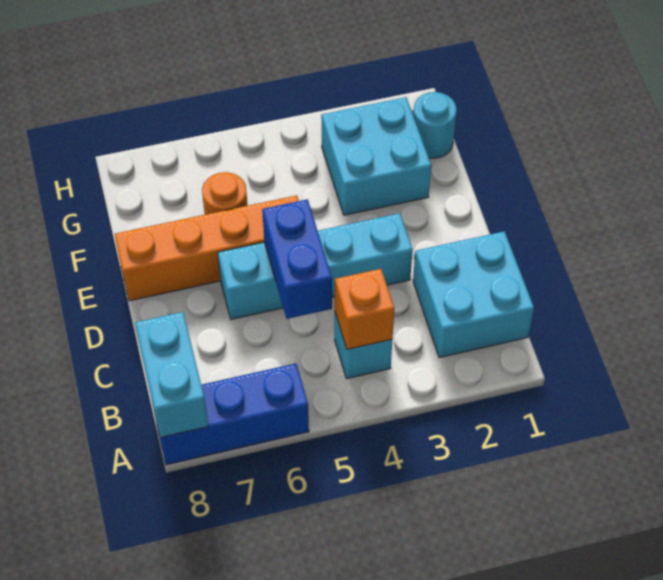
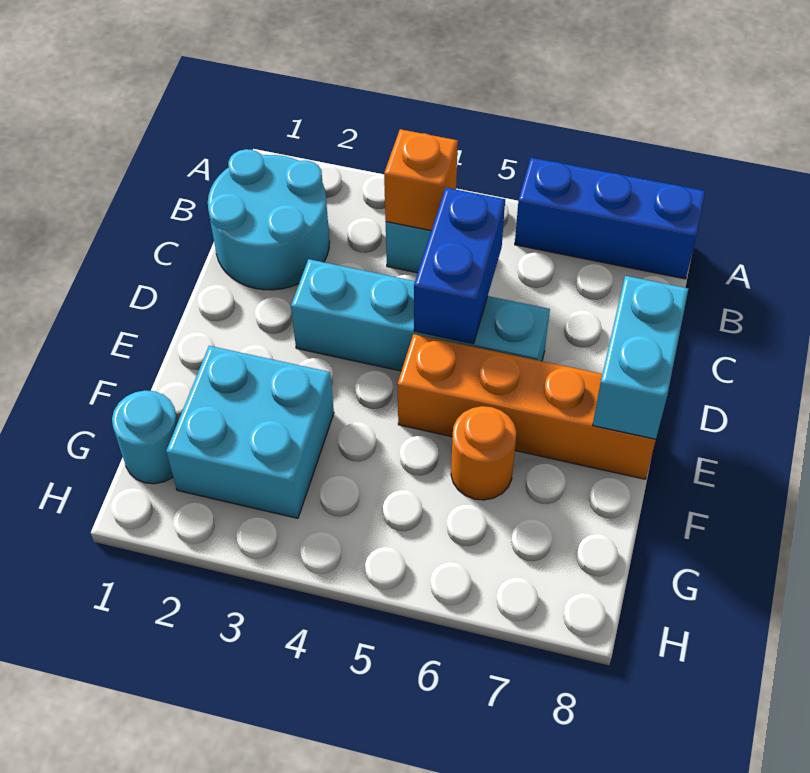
cyan brick A8:B8 level 2 -> cyan brick D8:E8 level 2
cyan brick B1:C2 level 1 -> cyan round brick B1:C2 level 1

